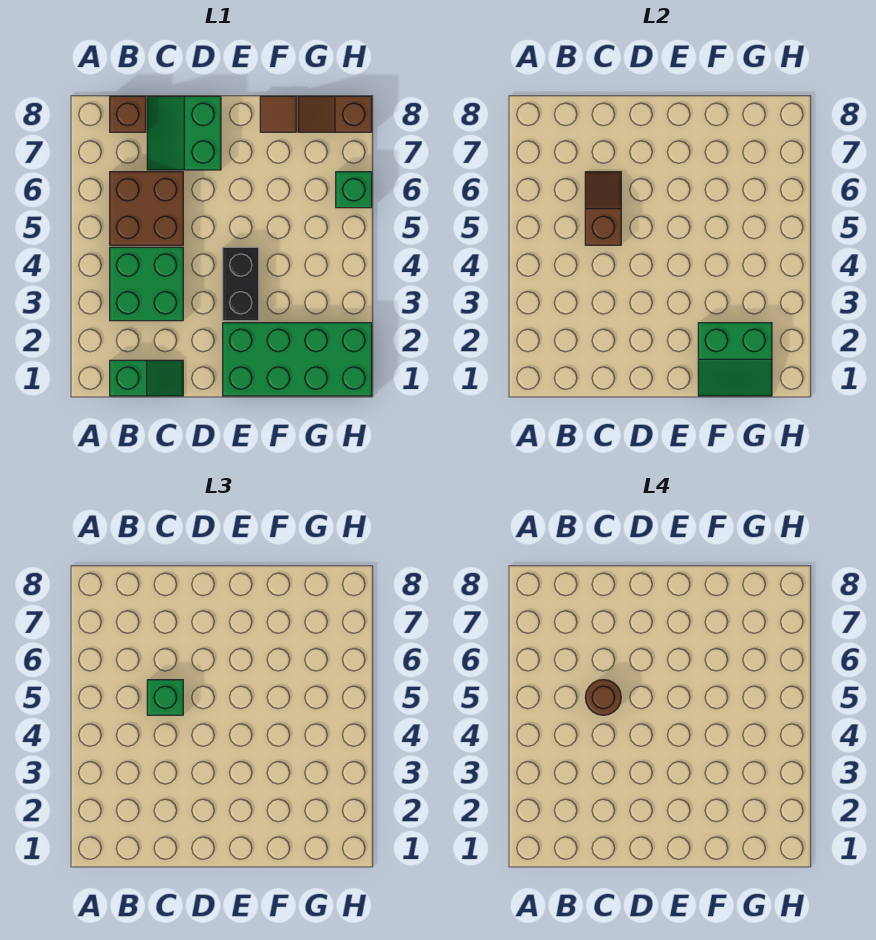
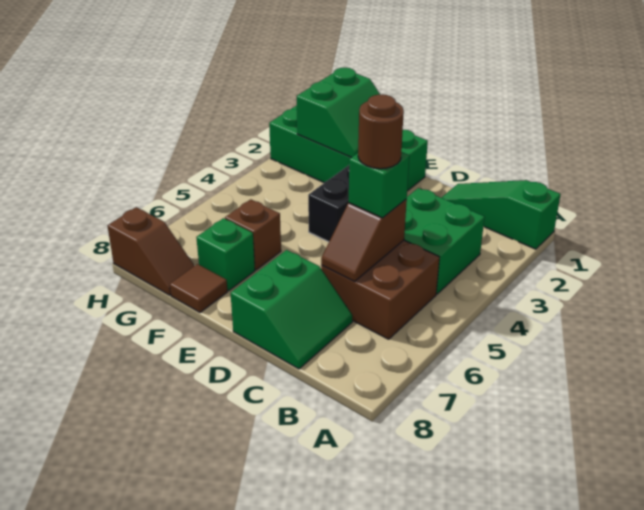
green slope B1:C1 level 1 top B -> green slope A1:C1 level 1 top A
brown brick B8 level 1 -> brown brick F6 level 1
green slope F1:G2 level 2 top 2 -> green slope F1:G2 level 2 top G
green brick H6 level 1 -> green brick F7 level 1

